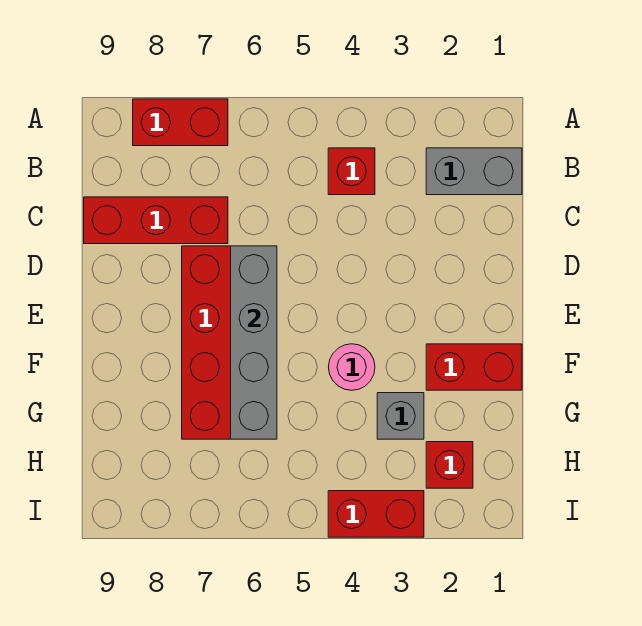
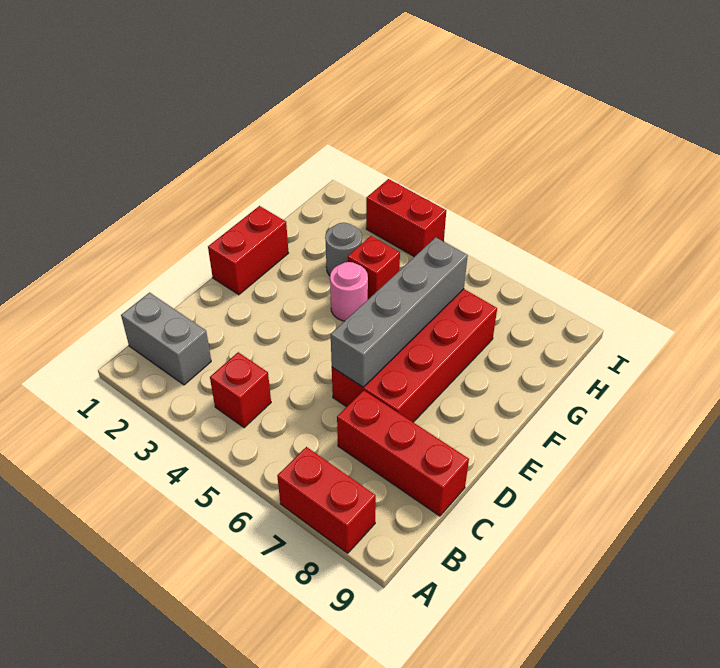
red brick F1:F2 level 1 -> red brick E1:F1 level 1
grey brick G3 level 1 -> grey round brick G3 level 1
red brick H2 level 1 -> red brick G4 level 1

